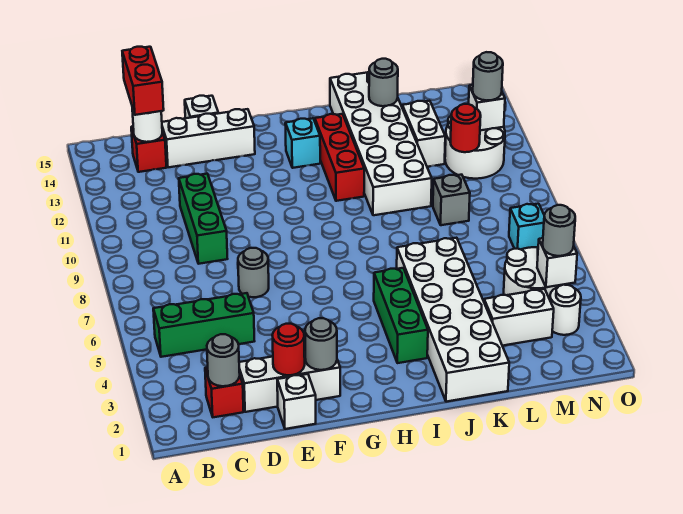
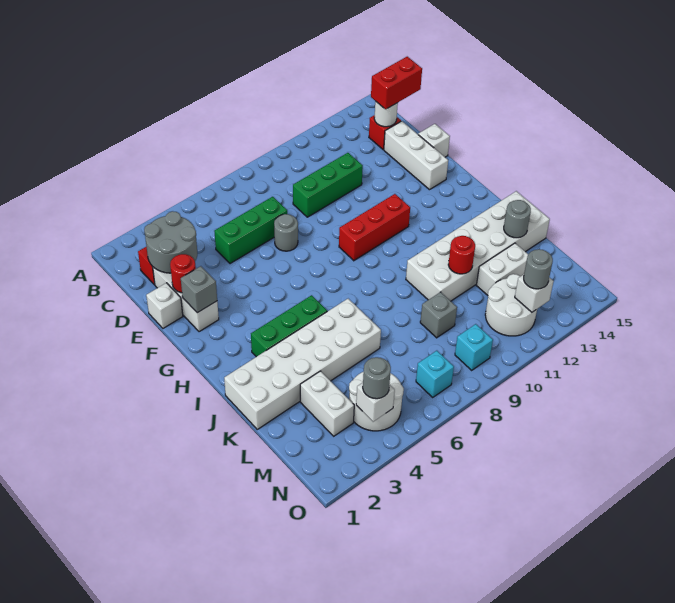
green brick B5:D5 level 1 -> green brick D5:D7 level 1
grey round brick C2 level 2 -> grey round brick C2:D3 level 2
grey round brick F2 level 2 -> grey brick F2 level 2
cyan brick H13 level 1 -> cyan brick N9 level 1
red brick I11:I13 level 1 -> red brick G9:G11 level 1
red round brick M11 level 2 -> red round brick K11 level 2
white round brick N3 level 1 -> none

